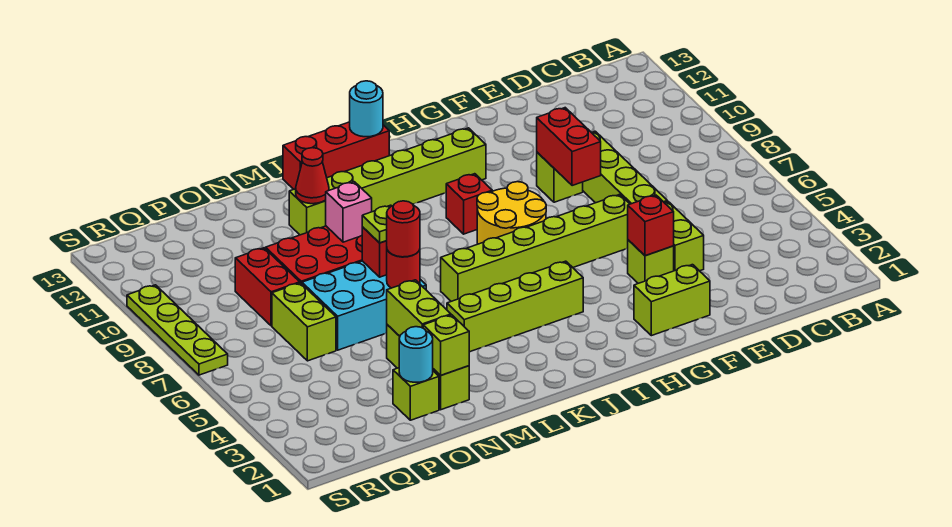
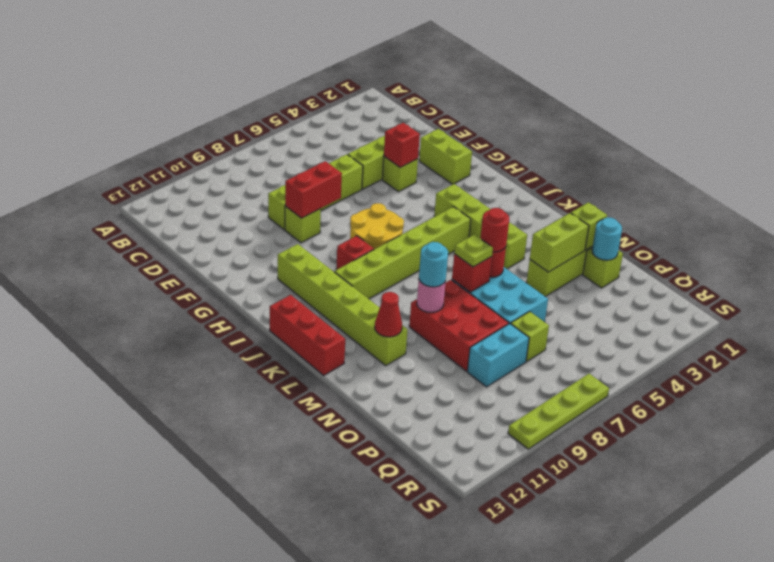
lime brick F6:K6 level 1 -> lime brick J5:J10 level 1
cyan round brick J13 level 2 -> cyan round brick M9 level 3
pink brick M9 level 2 -> pink round brick M9 level 2
lime brick P6:P7 level 1 -> lime brick P7 level 1
red brick P8:P9 level 1 -> cyan brick P8:P9 level 1

